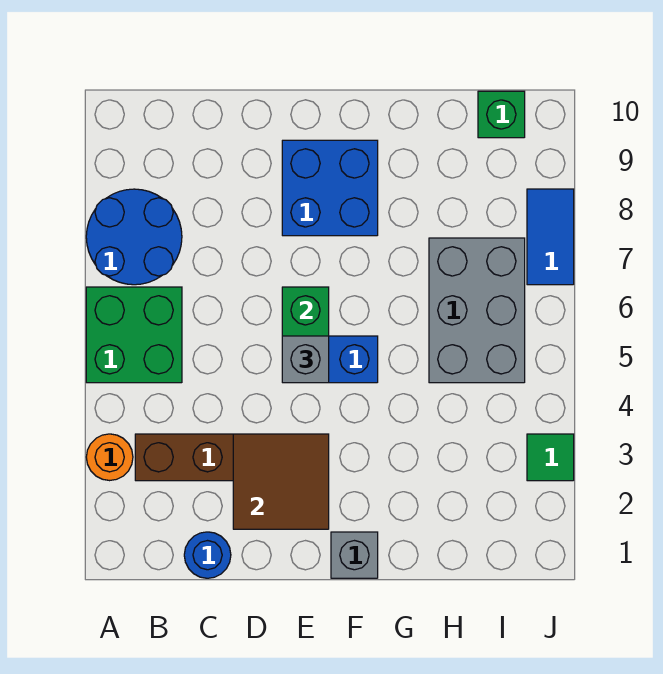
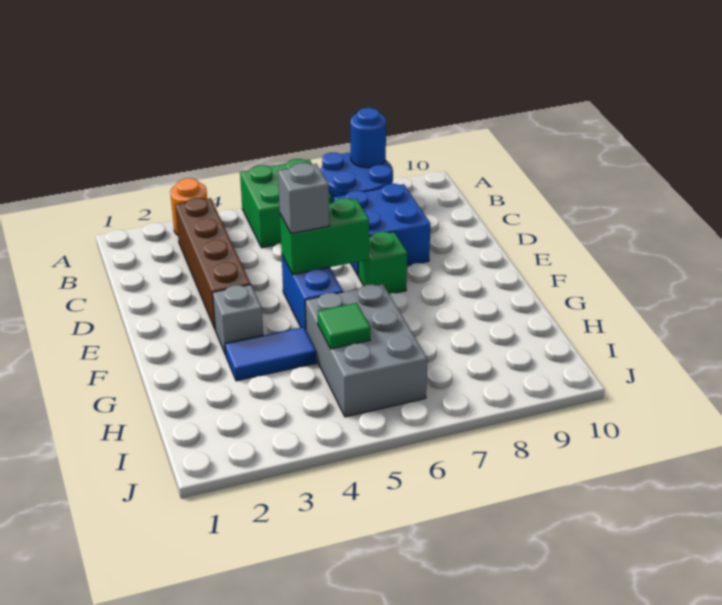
blue round brick C1 level 1 -> blue round brick A8 level 2
brown tile D2:E3 level 2 -> none
blue brick E8:F9 level 1 -> blue brick C7:D8 level 1
grey brick F1 level 1 -> grey brick F3 level 1
grey brick H5:I7 level 1 -> grey brick G5:I6 level 1
green brick I10 level 1 -> green brick E7 level 1
green tile J3 level 1 -> green tile H5 level 2
blue tile J7:J8 level 1 -> blue tile G3:G4 level 1

